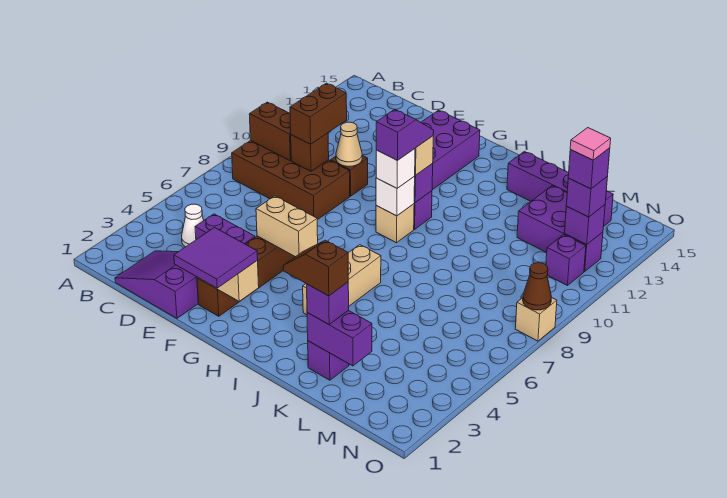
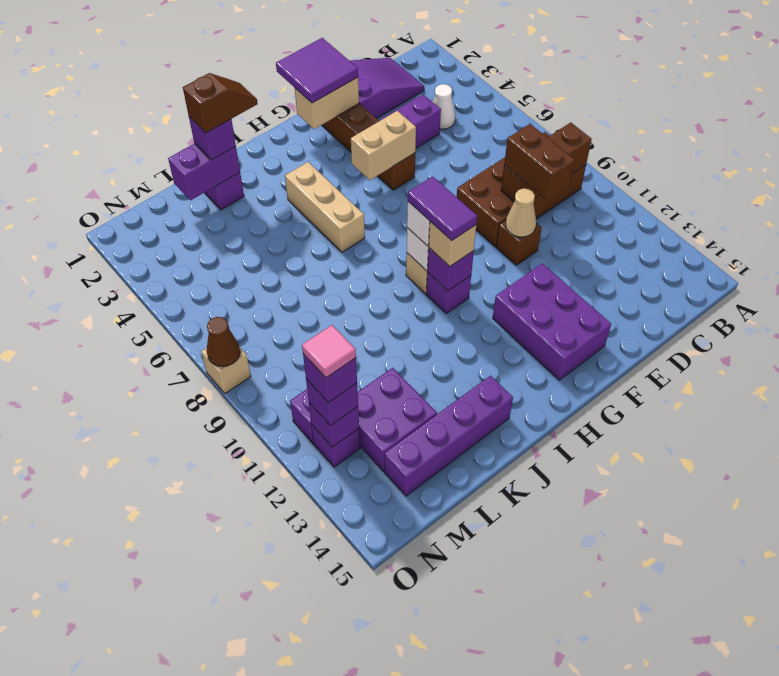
purple slope H9:H10 level 4 top 9 -> purple tile H9:H10 level 4

